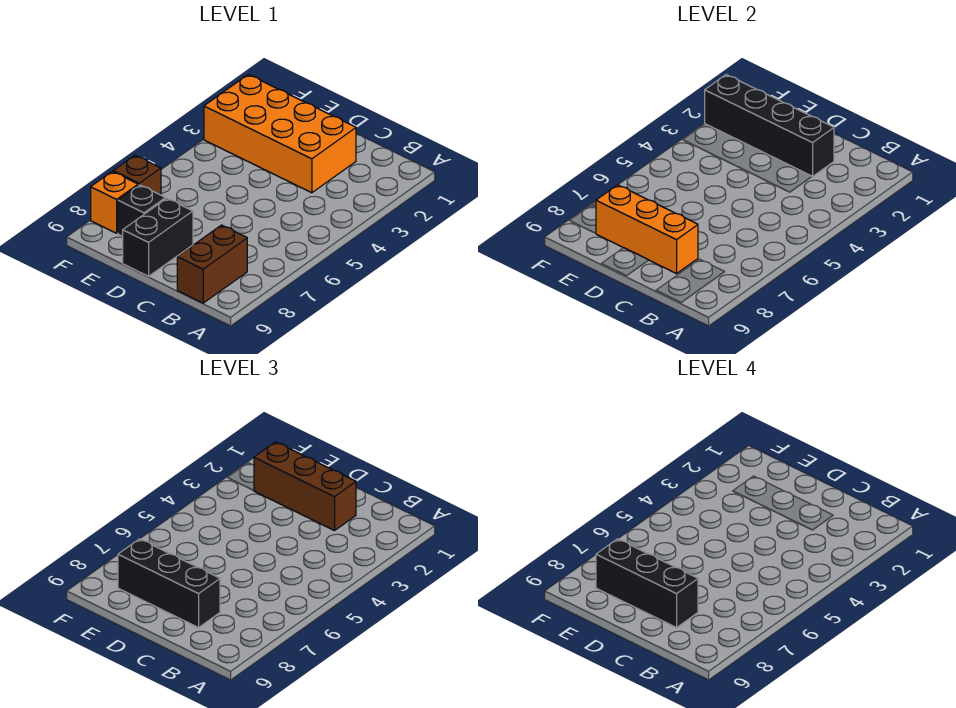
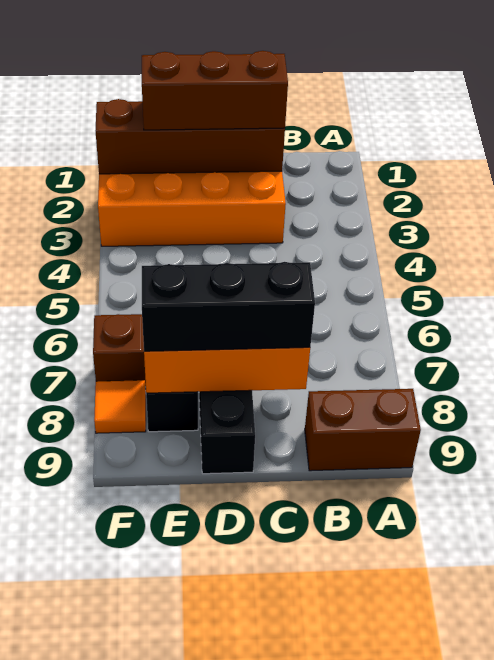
brown brick B8:B9 level 1 -> brown brick A9:B9 level 1
black brick C2:F2 level 2 -> brown brick C2:F2 level 2
black brick C8:E8 level 4 -> none
orange brick F8 level 1 -> orange tile F8 level 1

